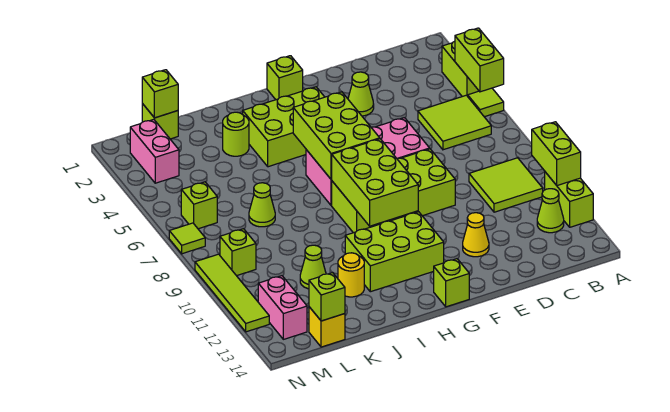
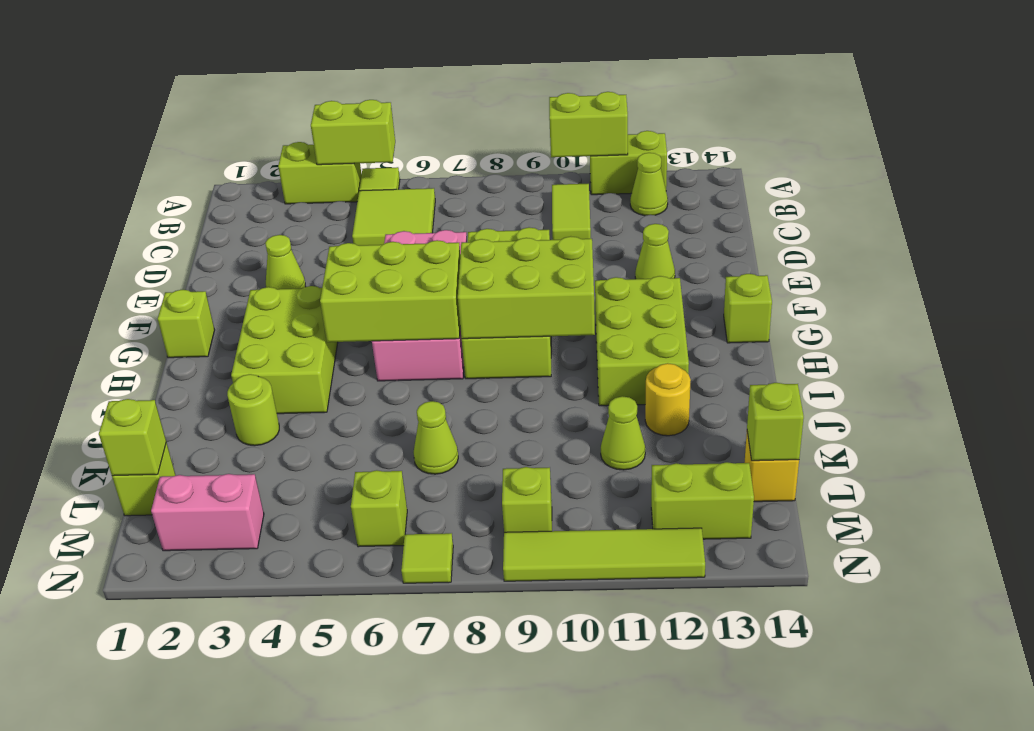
lime tile B9:C10 level 1 -> lime tile B10:C10 level 1
yellow cone E12 level 1 -> lime cone E12 level 1
pink brick M12:M13 level 1 -> lime brick M12:M13 level 1

